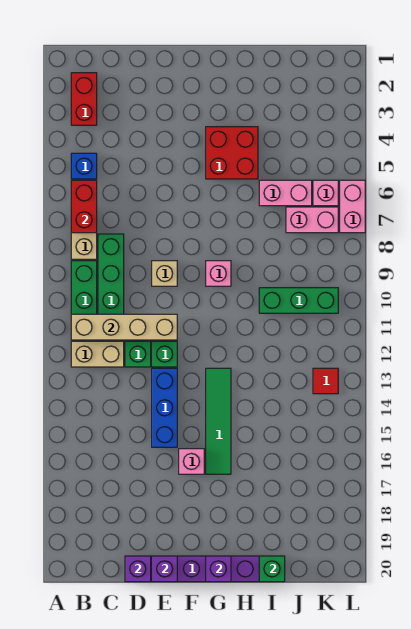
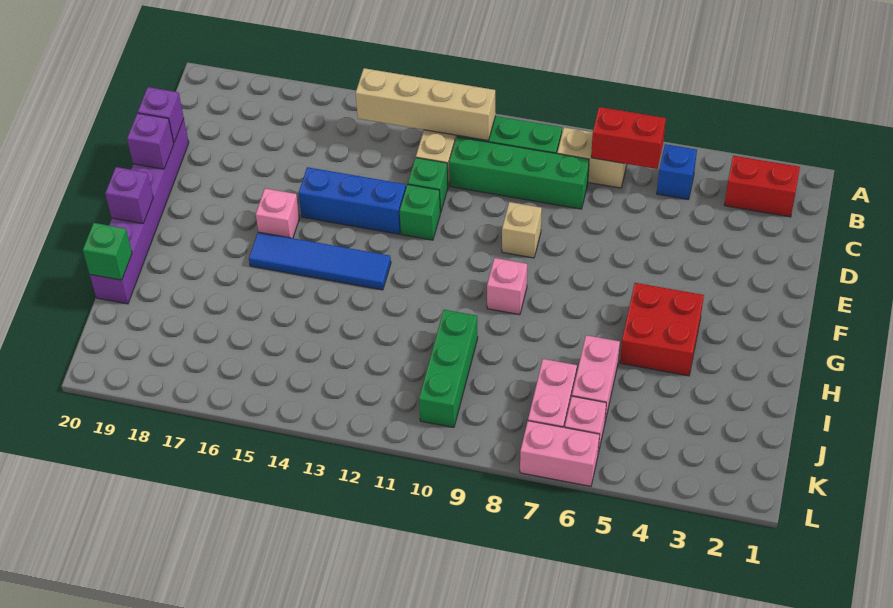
tan brick B11:E11 level 2 -> tan brick B11:B14 level 2
green tile G13:G16 level 1 -> blue tile G13:G16 level 1
red tile K13 level 1 -> none

